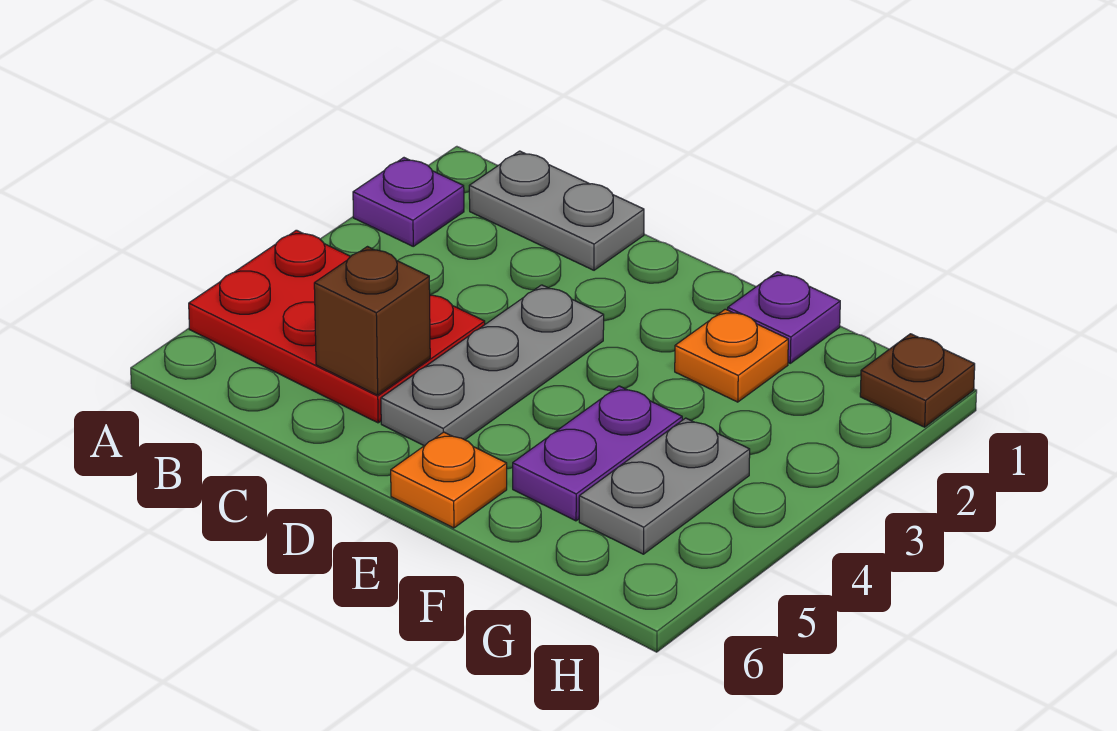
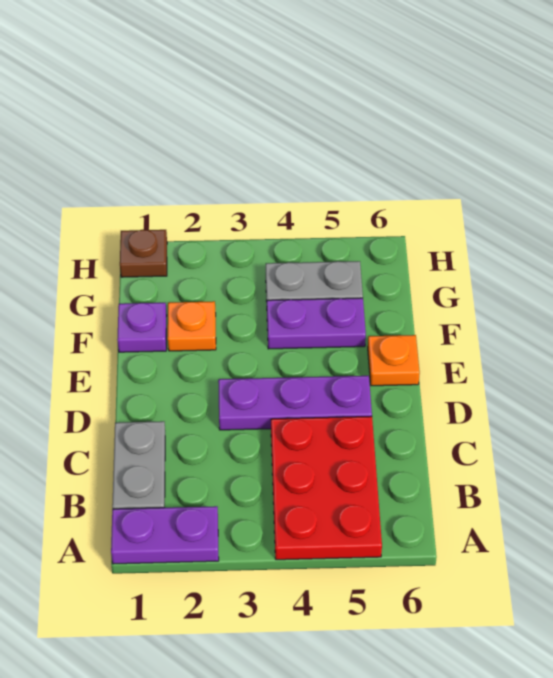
purple plate A2 level 1 -> purple plate A1:A2 level 1
brown brick C5 level 2 -> none
grey plate D3:D5 level 1 -> purple plate D3:D5 level 1

